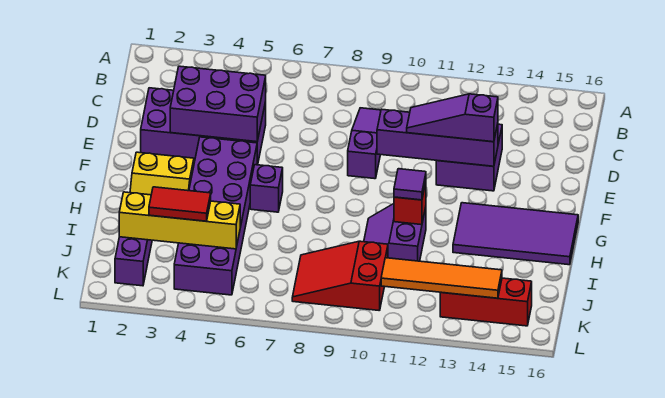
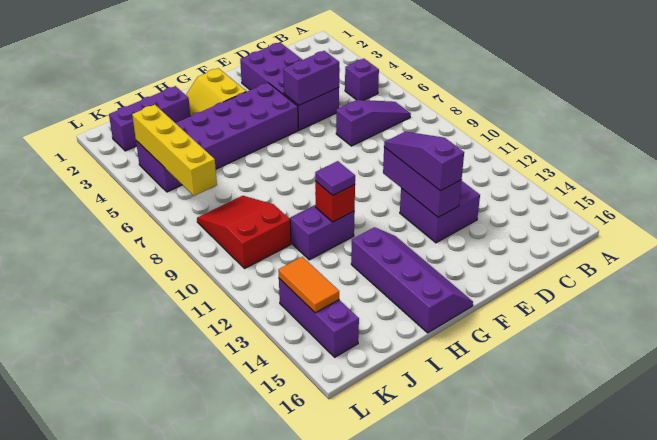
purple slope C9:E9 level 1 top E -> purple slope B7:D7 level 1 top D
purple brick D3:E5 level 2 -> purple brick D5:E5 level 2
purple brick E10:E13 level 2 -> purple brick E11:E13 level 2
purple brick G6 level 1 -> purple brick B5 level 1
purple tile G13:H16 level 1 -> purple slope G13:H16 level 1 top H
yellow brick J2:J5 level 2 -> yellow brick K4:K7 level 2
red tile J3:J4 level 3 -> none
orange tile K11:K14 level 2 -> orange tile K13:K14 level 2
red brick K13:K15 level 1 -> purple brick K13:K15 level 1

